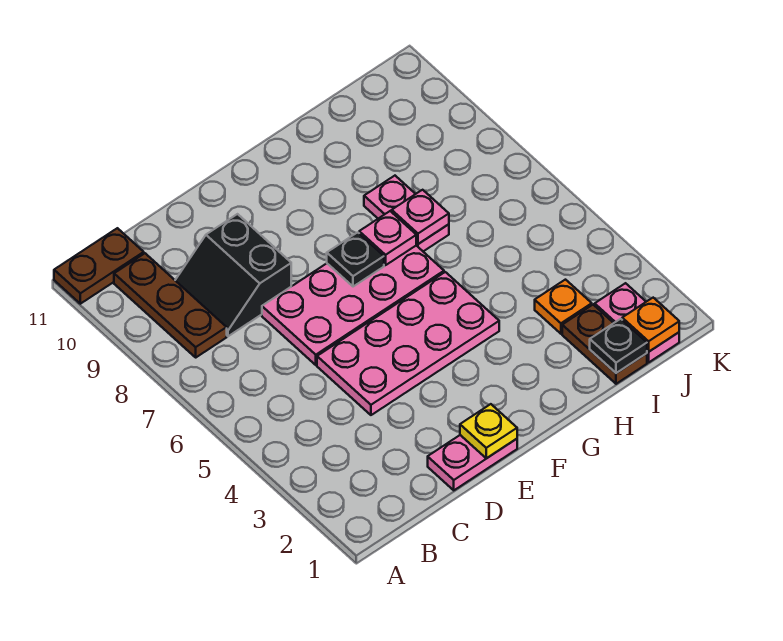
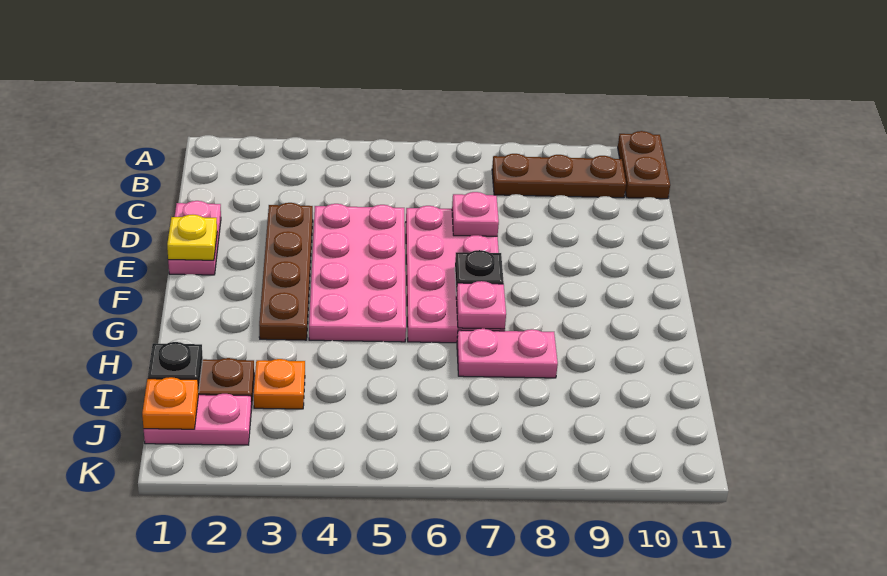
black slope C8:D9 level 1 top D -> none
none -> brown plate D3:G3 level 1
pink plate H7 level 2 -> pink plate D7 level 2

